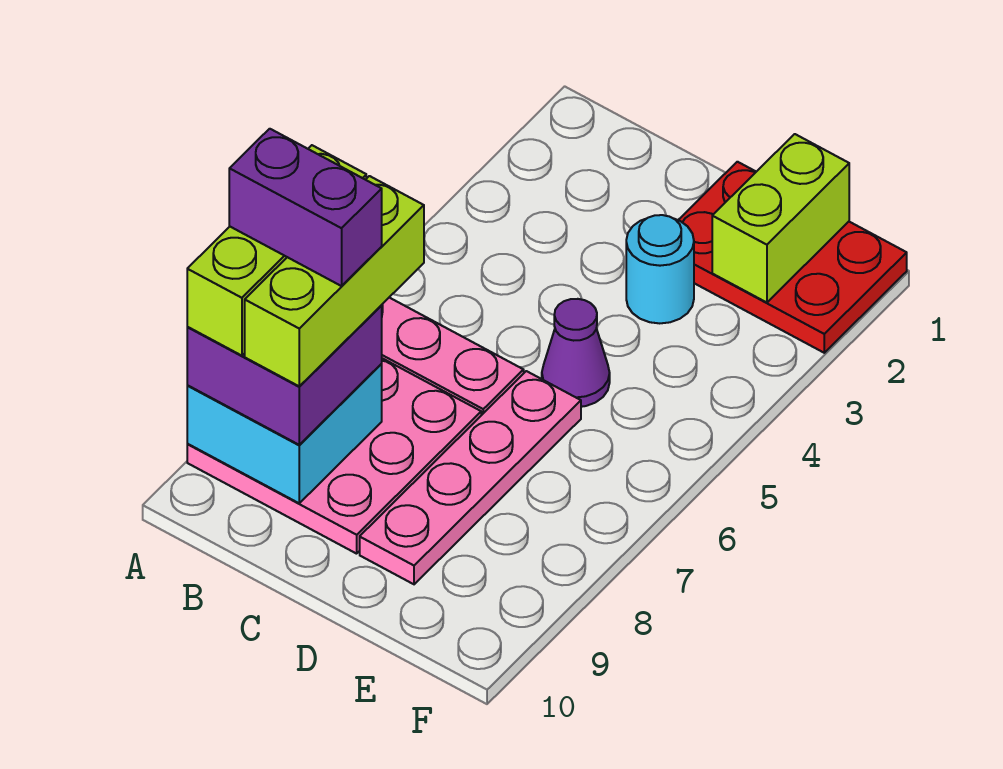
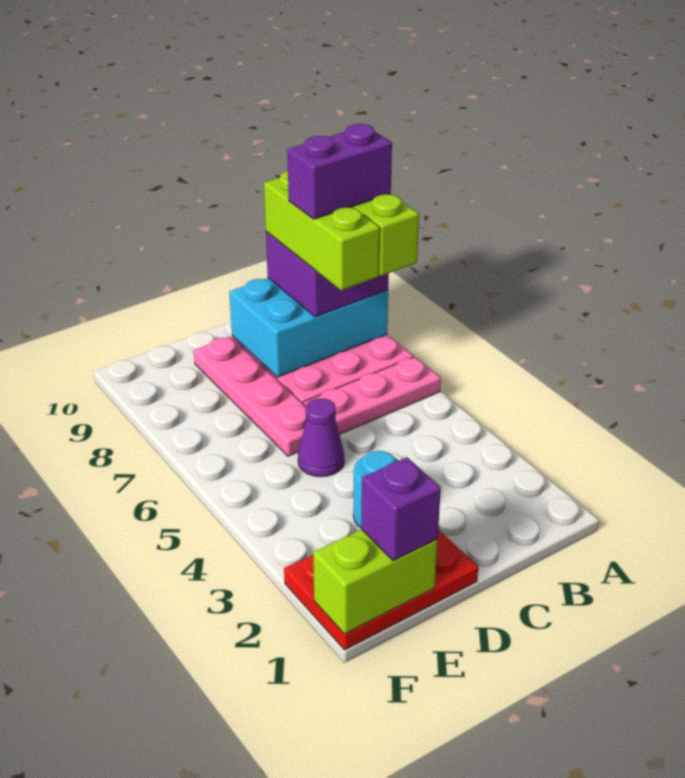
cyan brick A8:B9 level 2 -> cyan brick A8:C9 level 2
lime brick E1:E2 level 2 -> lime brick E1:F1 level 2
none -> purple brick E1 level 3

